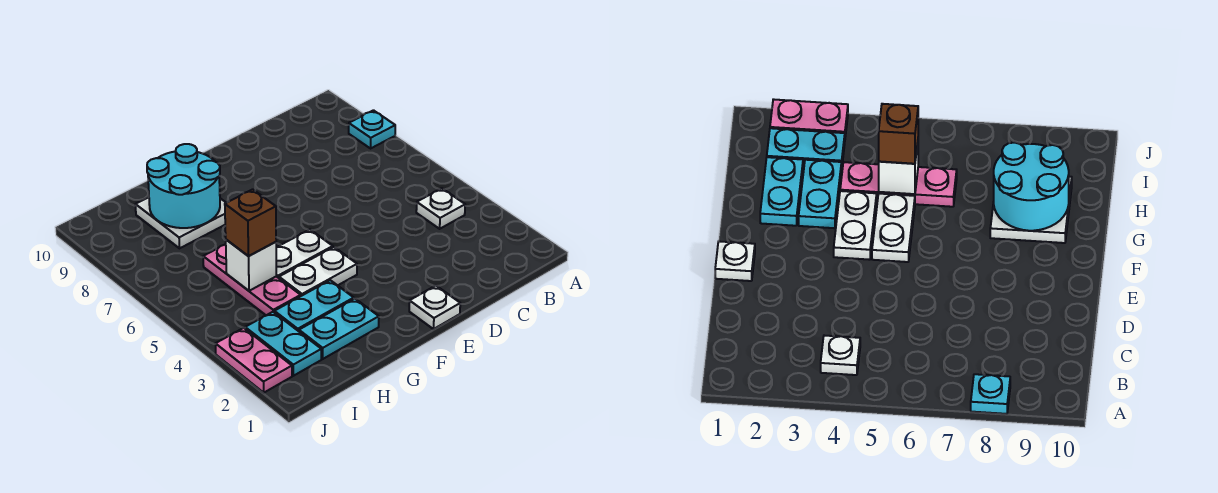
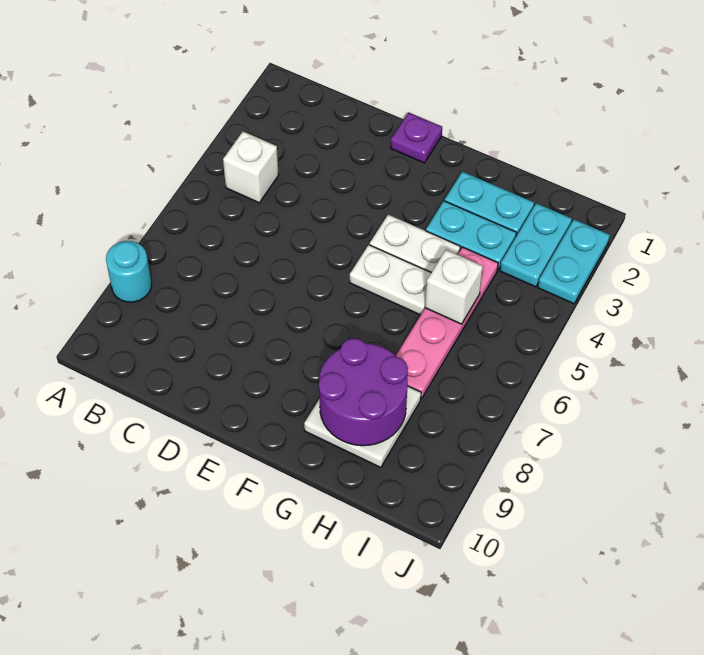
cyan plate A8 level 1 -> cyan round brick A8 level 1
white plate B4 level 1 -> white brick B4 level 1
white plate E1 level 1 -> purple plate E1 level 1
cyan round brick G8:H9 level 2 -> purple round brick G8:H9 level 2
pink plate H4:H6 level 1 -> pink plate H4:H7 level 1
brown brick H5 level 3 -> none
pink plate J2:J3 level 1 -> cyan plate J2:J3 level 1

